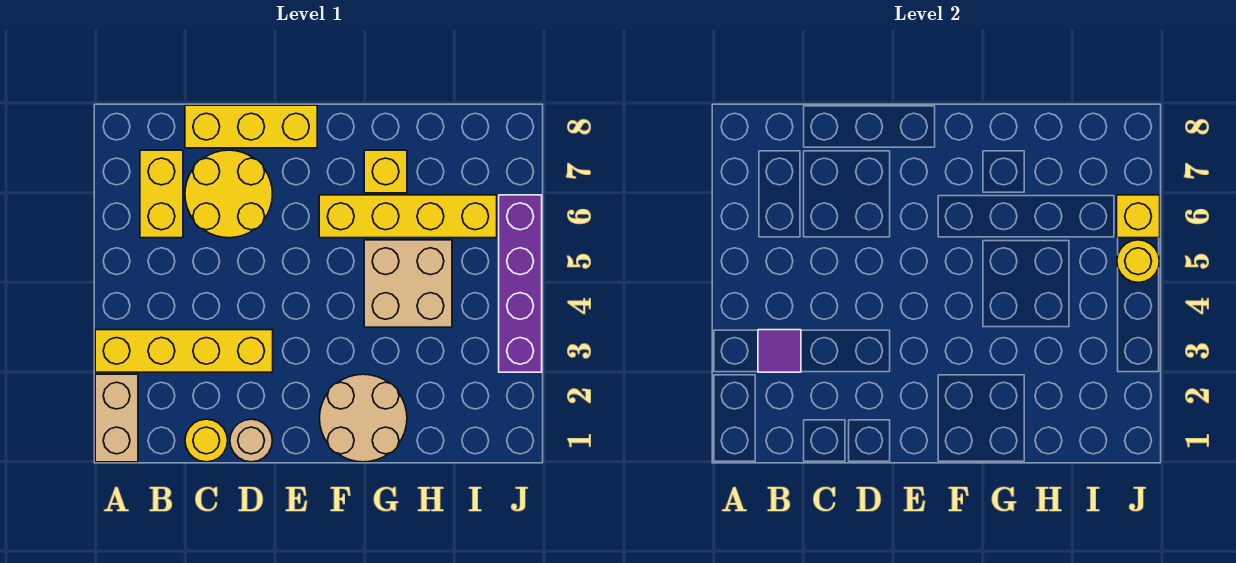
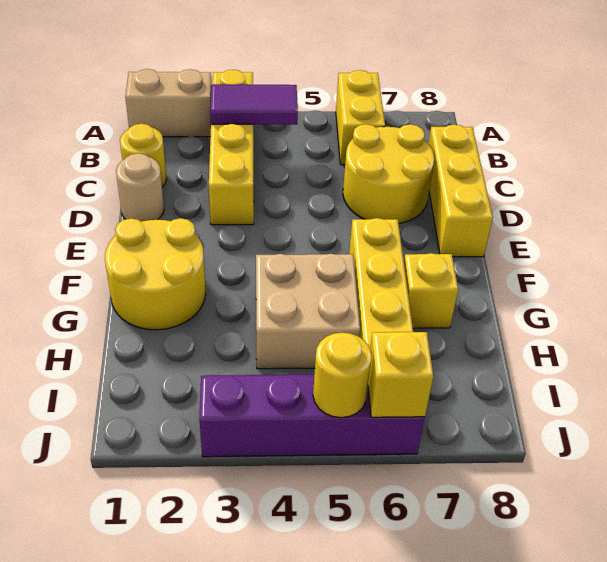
purple tile B3 level 2 -> purple tile B3:B4 level 2
yellow brick B6:B7 level 1 -> yellow brick A6:B6 level 1
tan round brick F1:G2 level 1 -> yellow round brick F1:G2 level 1

